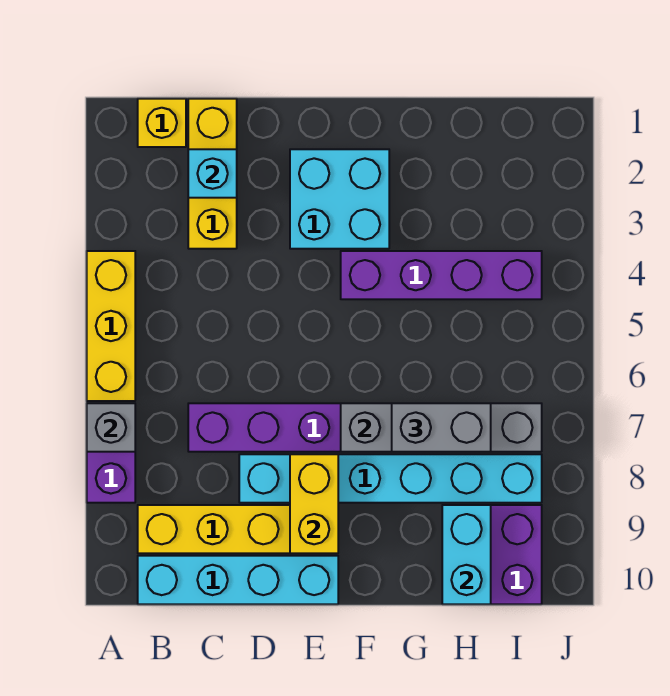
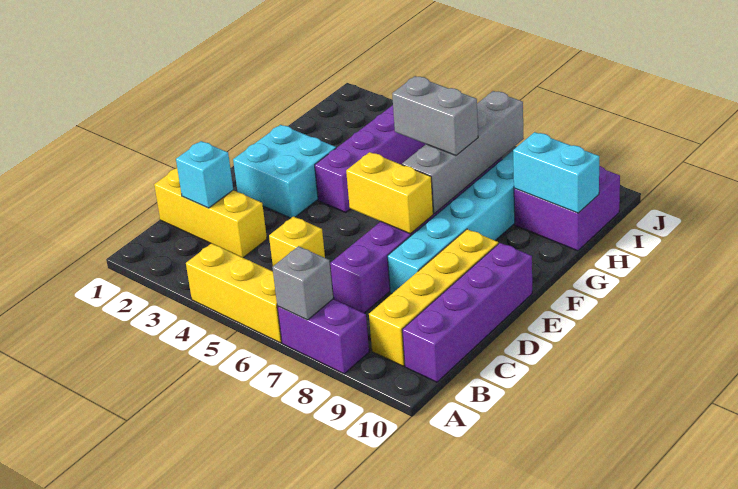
yellow brick B1 level 1 -> yellow brick C5 level 1
cyan brick B10:E10 level 1 -> purple brick B10:E10 level 1
yellow brick E8:E9 level 2 -> yellow brick E6:E7 level 2
grey brick G7:H7 level 3 -> grey brick G6:G7 level 3

